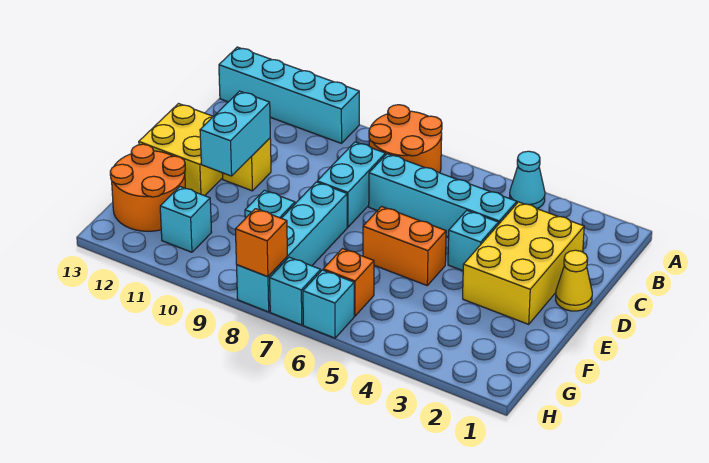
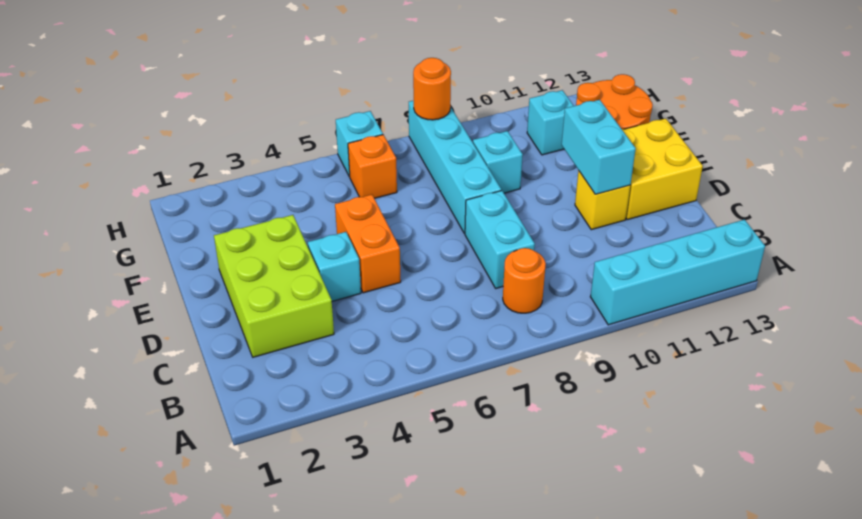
cyan cone A4 level 1 -> none
orange round brick A7:B8 level 1 -> orange round brick B8 level 1
yellow brick C2:E3 level 1 -> lime brick C2:E3 level 1
cyan brick C4:C7 level 1 -> none
yellow cone D1 level 1 -> none
orange brick E5:E6 level 1 -> orange brick D5:E5 level 1
cyan brick H7 level 1 -> none
orange brick H8 level 2 -> orange round brick H8 level 2

